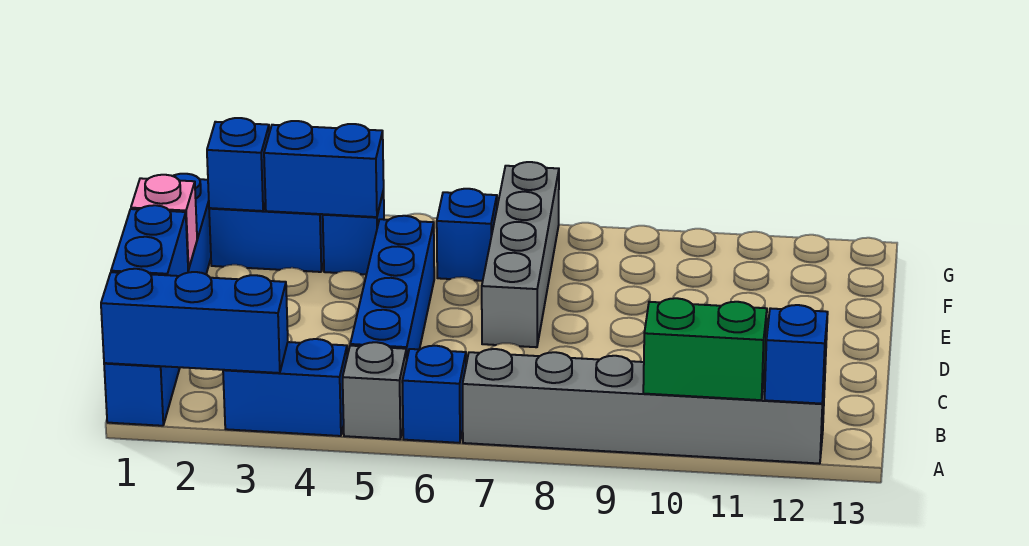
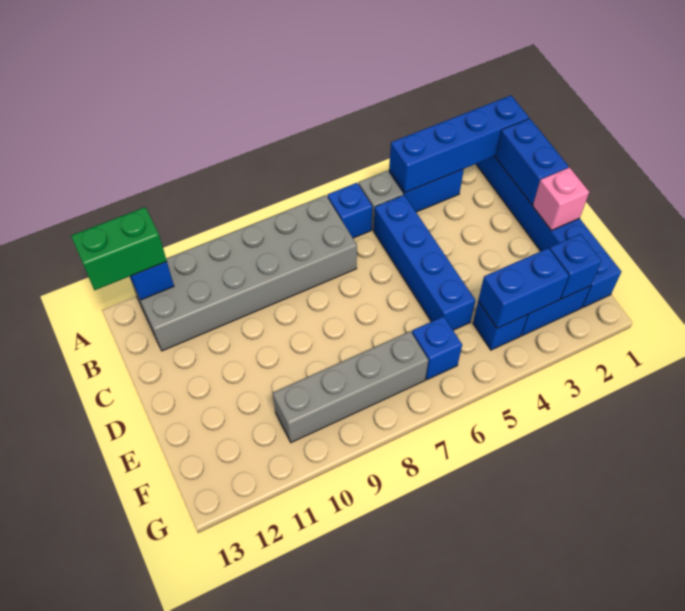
blue brick A1:A3 level 2 -> blue brick A1:A4 level 2
grey brick A7:A12 level 1 -> grey brick A7:B12 level 1
green brick A10:A11 level 2 -> green brick A12:A13 level 3
grey brick D7:G7 level 1 -> grey brick F7:F10 level 1

